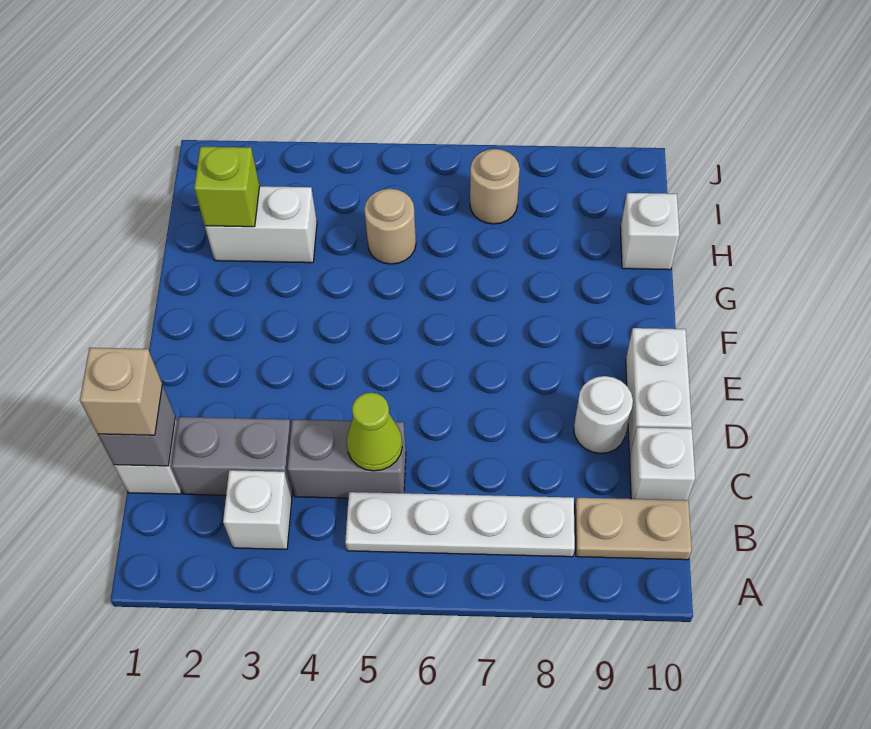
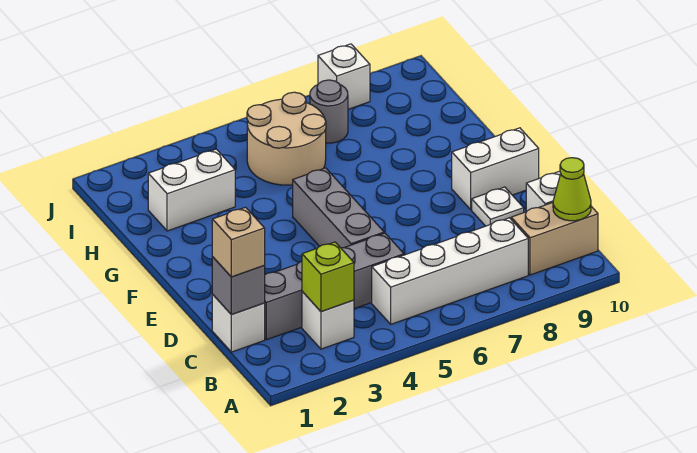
white plate B5:B8 level 1 -> white brick B5:B8 level 1
tan plate B9:B10 level 1 -> tan brick B9:B10 level 1
lime cone C5 level 2 -> lime cone B10 level 2
none -> grey brick D5:F5 level 1
white round brick D9 level 1 -> white plate D9 level 1
white brick D10:E10 level 1 -> white brick E9:E10 level 1
lime brick H2 level 2 -> lime brick B3 level 2
tan round brick H5 level 1 -> tan round brick H5:I6 level 1
white brick H10 level 1 -> white brick J8 level 1
tan round brick I7 level 1 -> grey round brick I7 level 1

